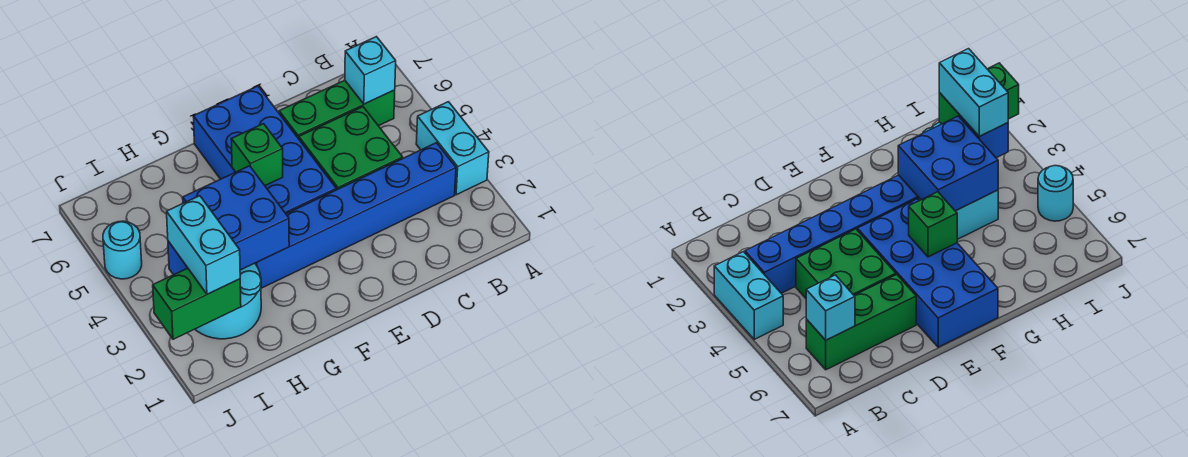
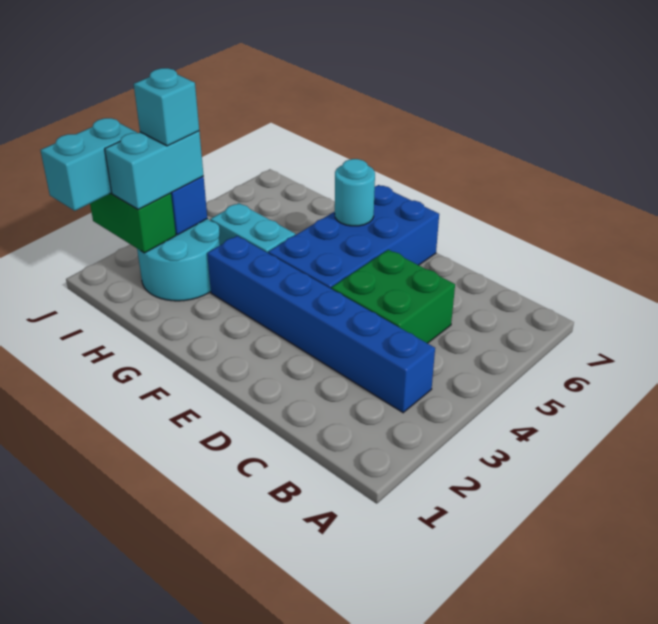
cyan brick A3:A4 level 1 -> cyan brick J1:J2 level 3
green brick B6:D6 level 1 -> none
cyan brick B6 level 2 -> cyan brick I3 level 4
green brick F5 level 2 -> none
blue brick G3:H4 level 2 -> none
cyan round brick J5 level 1 -> cyan round brick F6 level 2

